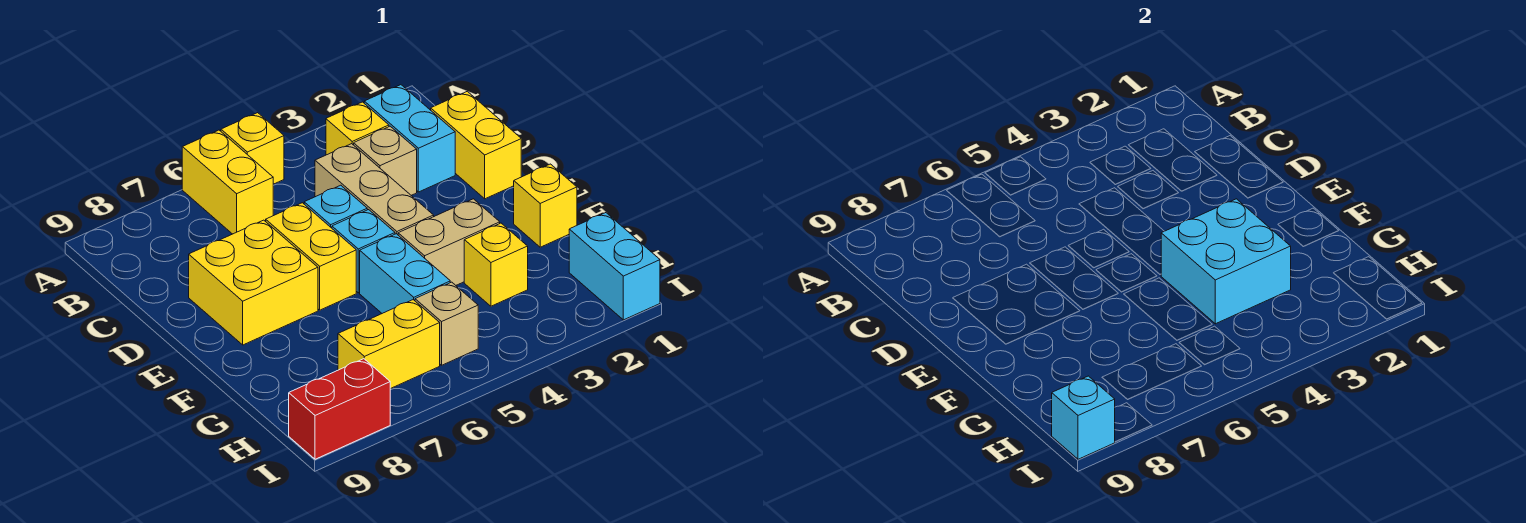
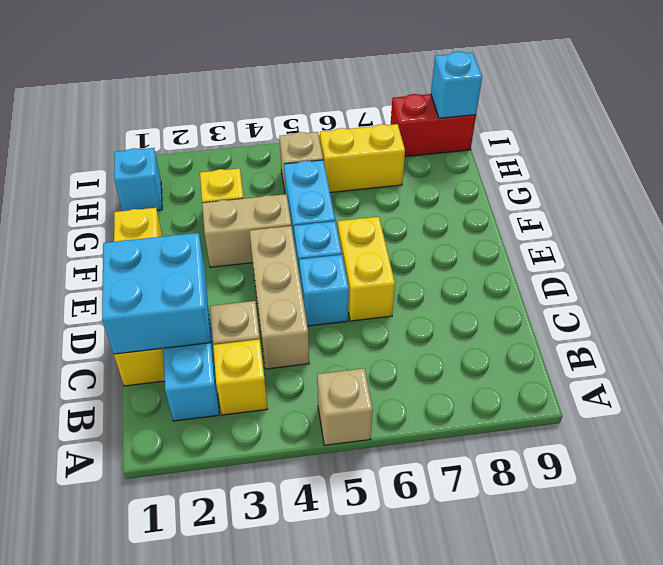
yellow brick A5 level 1 -> tan brick A5 level 1
yellow brick A6:B6 level 1 -> none
yellow brick D7:E8 level 1 -> none
cyan brick F3:G4 level 2 -> cyan brick C1:D2 level 2
cyan brick H1:I1 level 1 -> cyan brick H1 level 1

